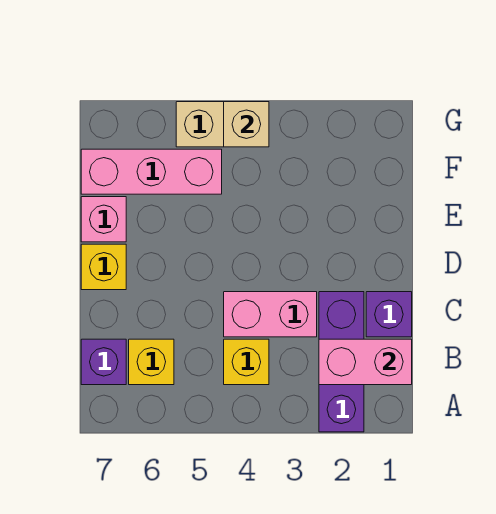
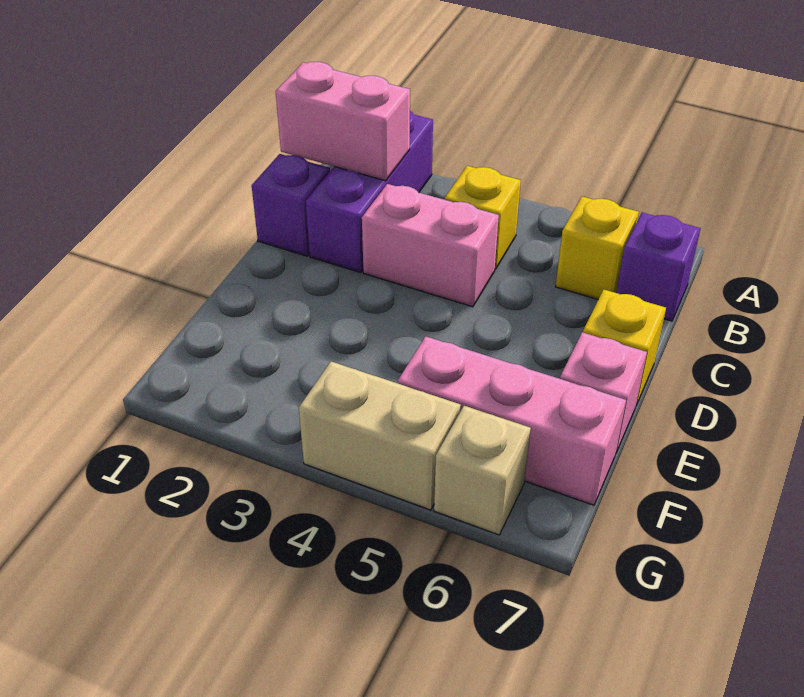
tan brick G4 level 2 -> tan brick G6 level 1

